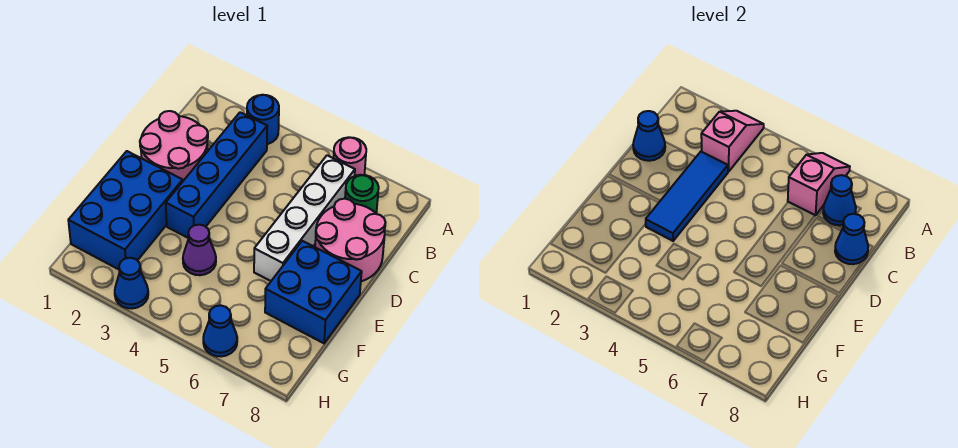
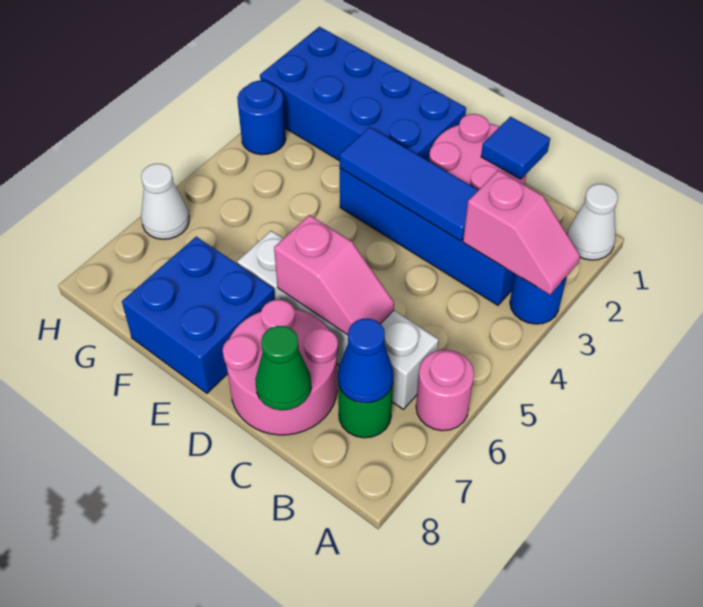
none -> white cone A1 level 1
pink slope A6:B6 level 2 top B -> pink slope C6:D6 level 2 top D
blue cone C1 level 2 -> blue tile C1 level 2
blue cone C8 level 2 -> green cone C8 level 2
blue brick E1:G2 level 1 -> blue brick E1:H2 level 1
purple cone F4 level 1 -> none
blue cone H3 level 1 -> blue round brick H3 level 1
blue cone H6 level 1 -> white cone H6 level 1

